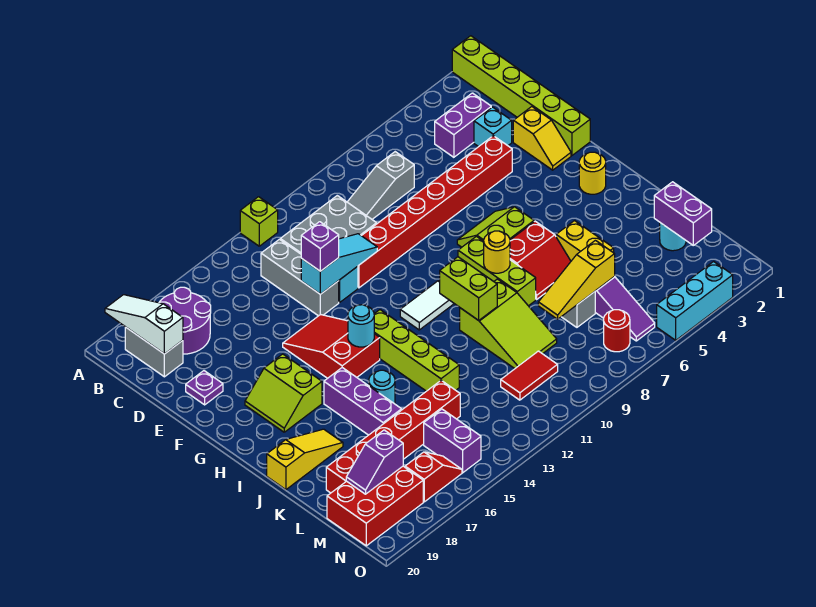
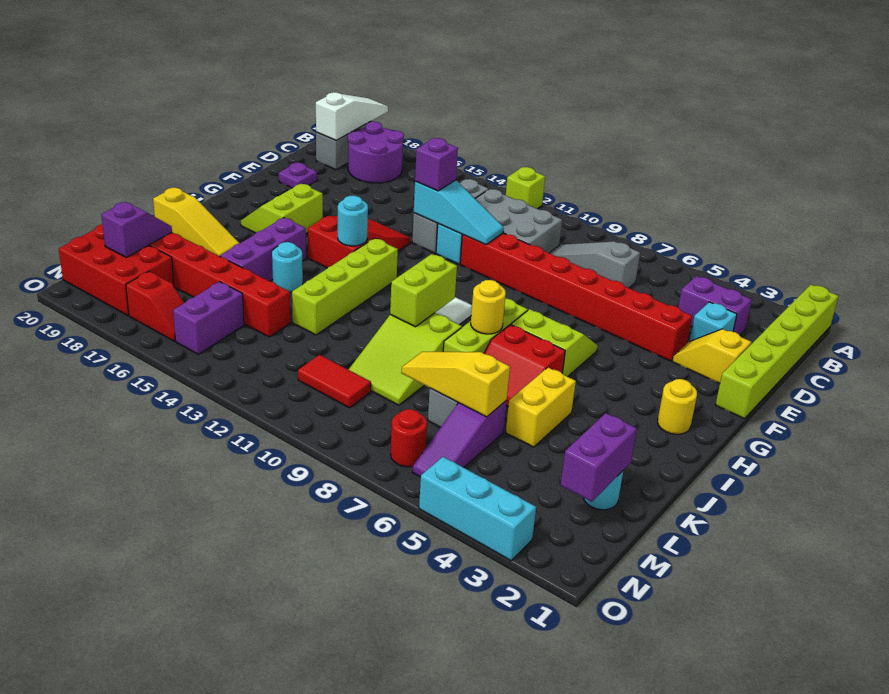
yellow slope E2:F2 level 1 top E -> yellow slope E2:E3 level 1 top 2
purple slope M18:M19 level 2 top 18 -> purple slope L19:M19 level 2 top M

